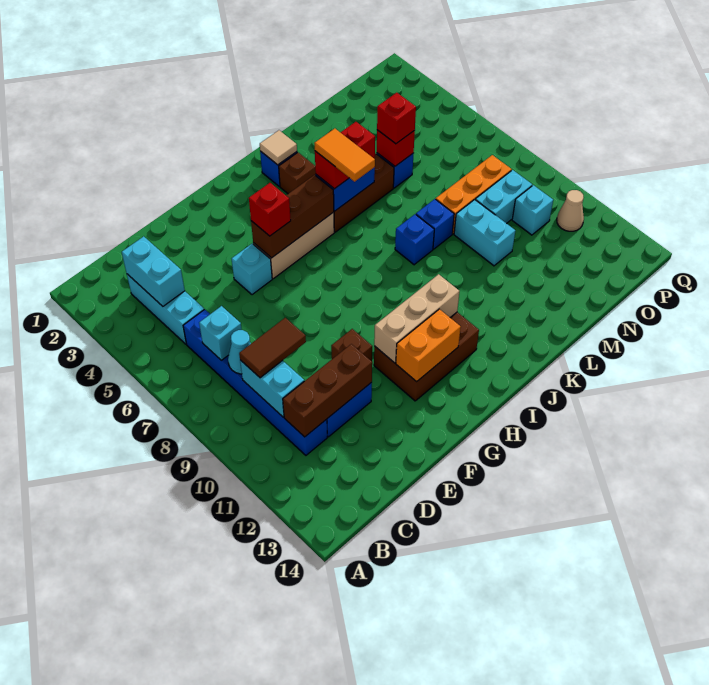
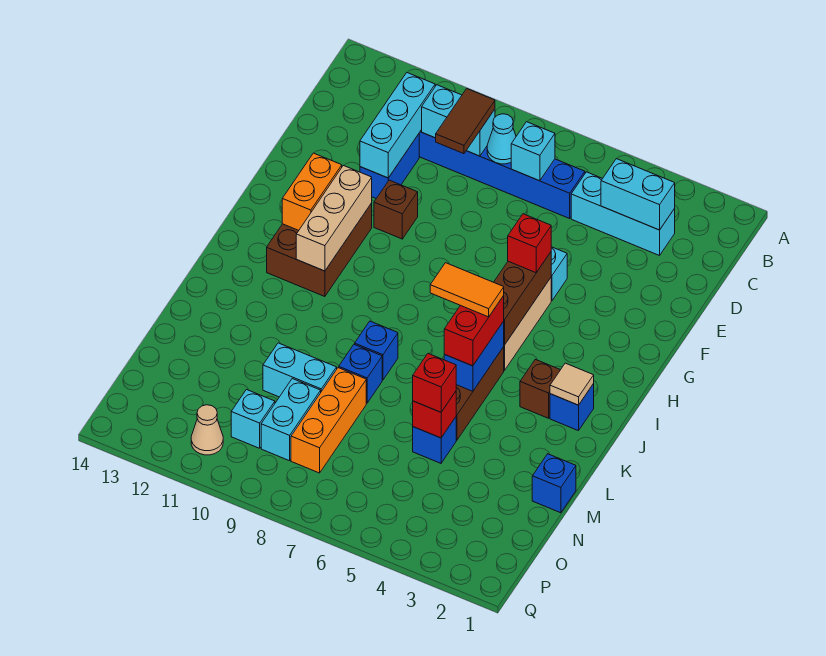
brown brick C11:E11 level 2 -> cyan brick C11:E11 level 2
none -> blue brick M1 level 1

